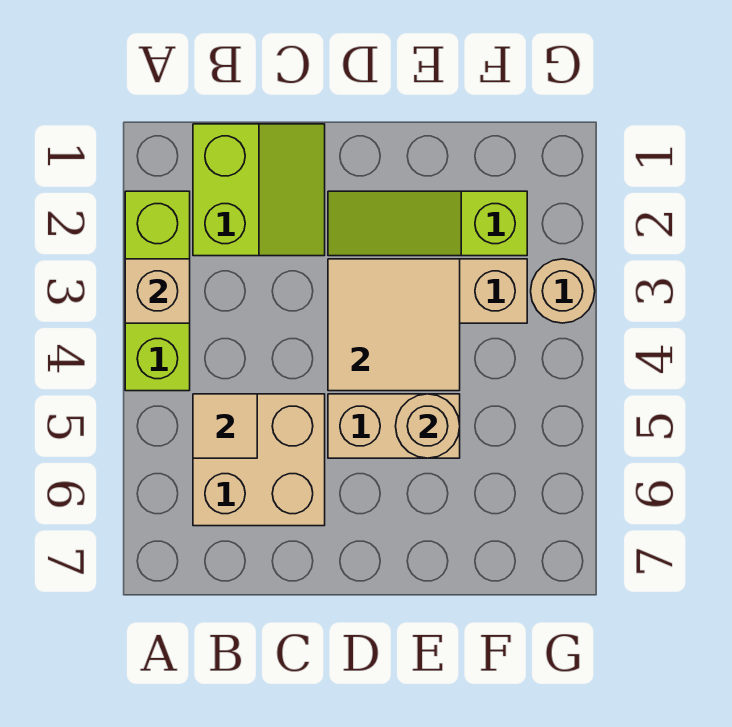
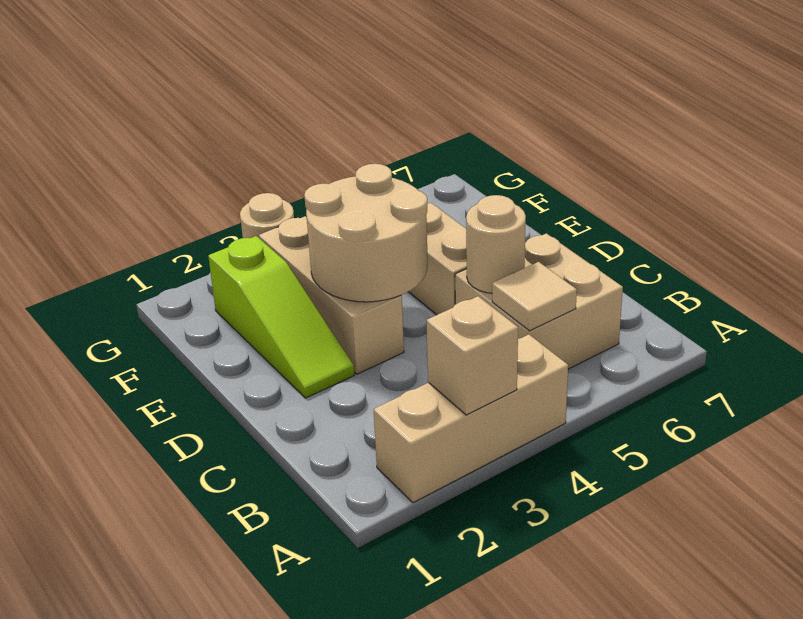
lime brick A2:A4 level 1 -> tan brick A2:A4 level 1
lime slope B1:C2 level 1 top B -> none
tan tile D3:E4 level 2 -> tan round brick D3:E4 level 2
tan round brick E5 level 2 -> tan round brick C5 level 2

